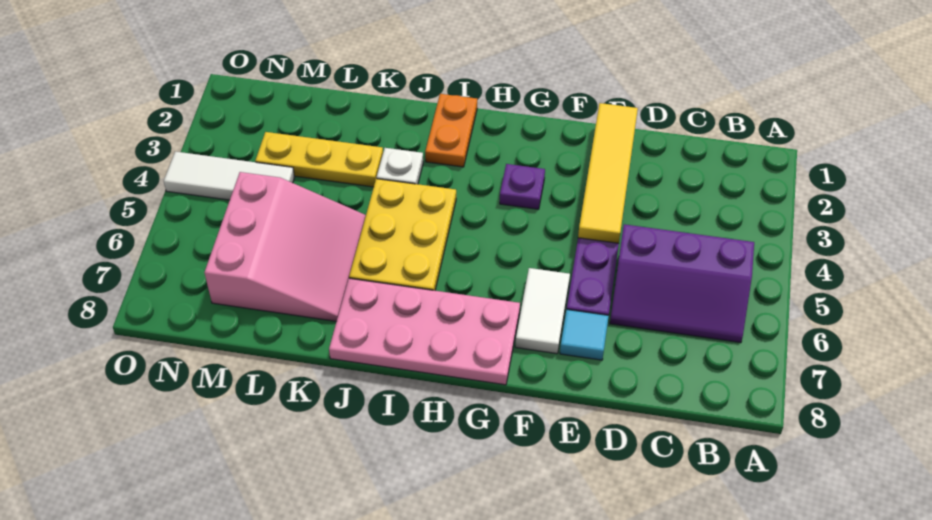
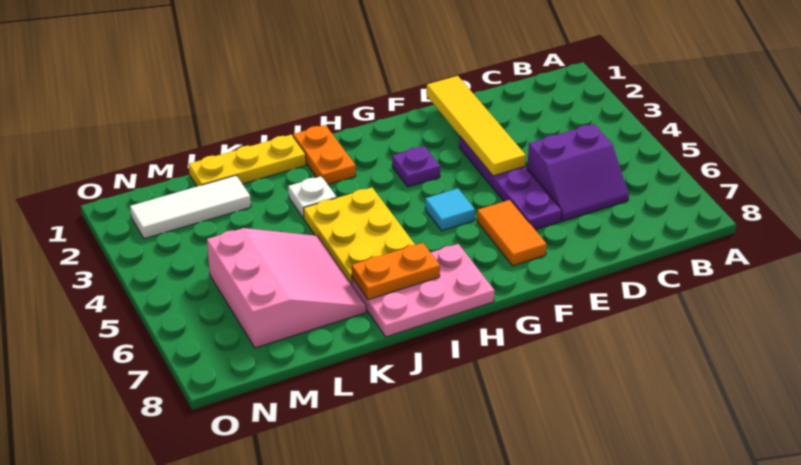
purple slope B5:D6 level 1 top 5 -> purple slope C5:D6 level 1 top 5
cyan tile E7 level 1 -> cyan tile G5 level 1
white tile F6:F7 level 1 -> orange tile F6:F7 level 1
pink plate G7:J8 level 1 -> pink plate H7:J8 level 1
none -> orange plate I7:J7 level 2
yellow plate K3:M3 level 1 -> yellow plate J1:L1 level 1
white tile M4:O4 level 1 -> white tile L2:N2 level 1

